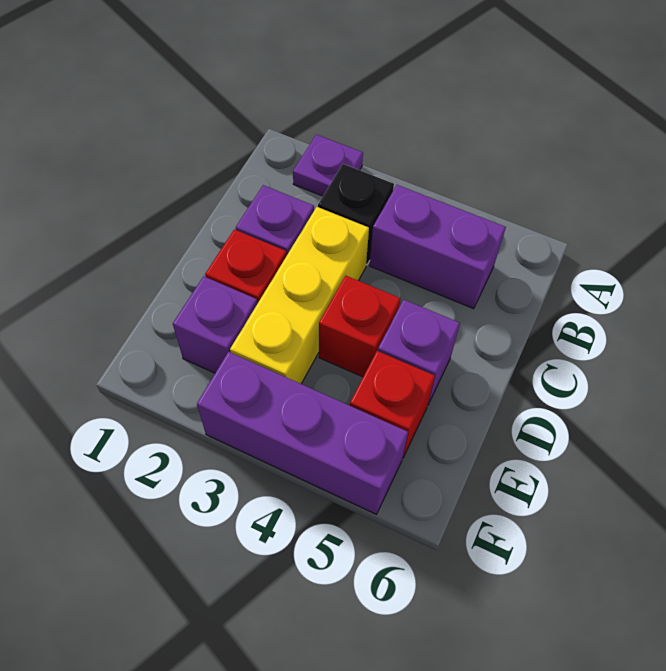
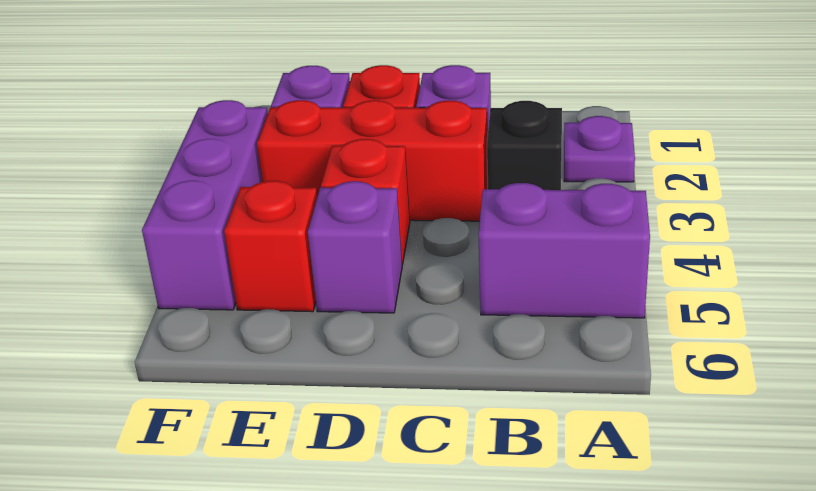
purple brick B4:B5 level 1 -> purple brick A5:B5 level 1
yellow brick C3:E3 level 1 -> red brick C3:E3 level 1

